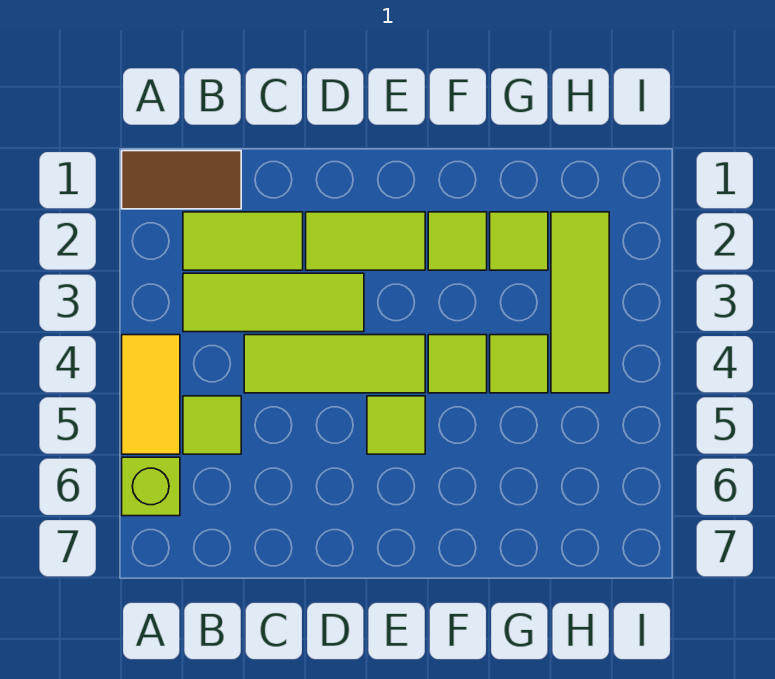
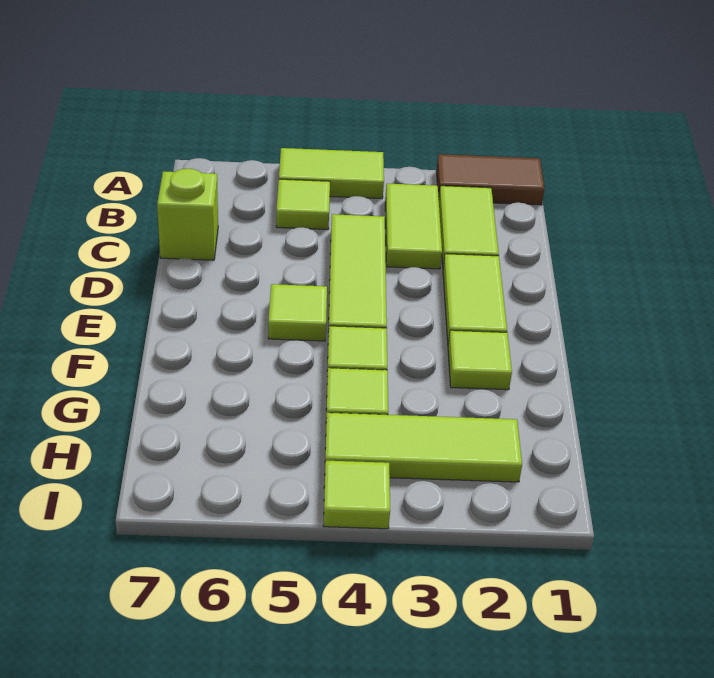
brown tile A1:B1 level 1 -> brown tile A1:A2 level 1
yellow tile A4:A5 level 1 -> lime tile A4:A5 level 1
lime brick A6 level 1 -> lime brick C7 level 1
lime tile B3:D3 level 1 -> lime tile B3:C3 level 1
lime tile G2 level 1 -> lime tile I4 level 1

